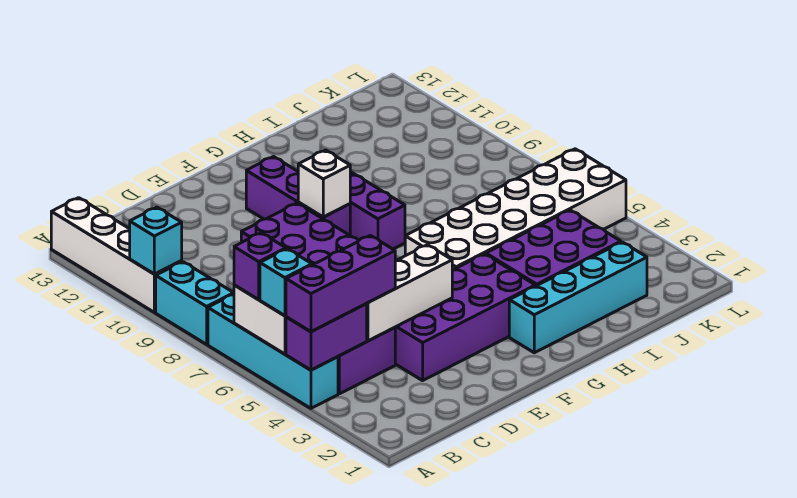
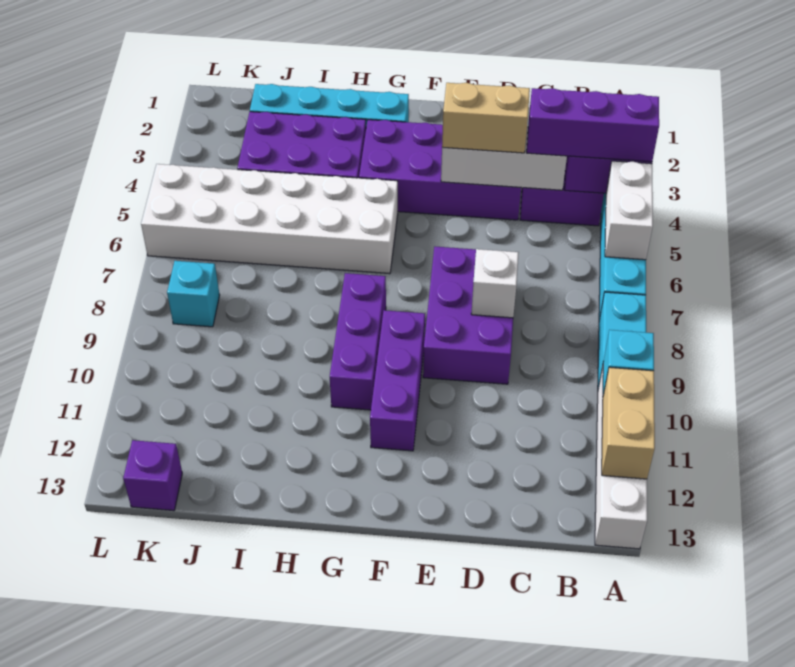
cyan brick A5 level 3 -> cyan brick K8 level 1
purple brick A6 level 3 -> purple brick K13 level 1
none -> tan brick A11:A12 level 2
none -> tan brick D4:E4 level 3
white brick F9 level 2 -> white brick D8 level 2

